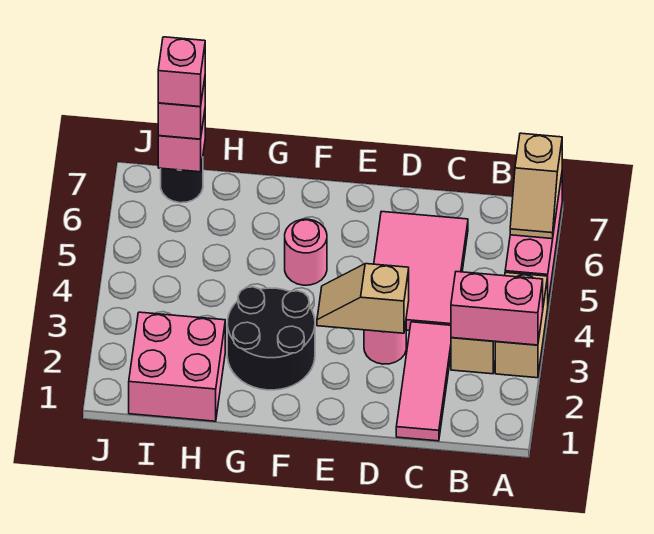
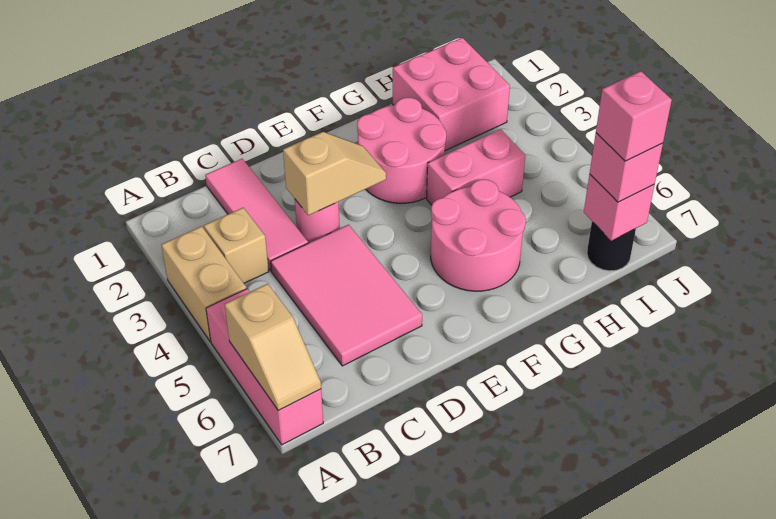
pink brick A3:B3 level 2 -> pink brick G4:H4 level 1
tan slope A6:A7 level 2 top 7 -> tan slope A6:A7 level 2 top 6
black round brick F2:G3 level 1 -> pink round brick F2:G3 level 1
pink round brick F5 level 1 -> pink round brick F5:G6 level 1

